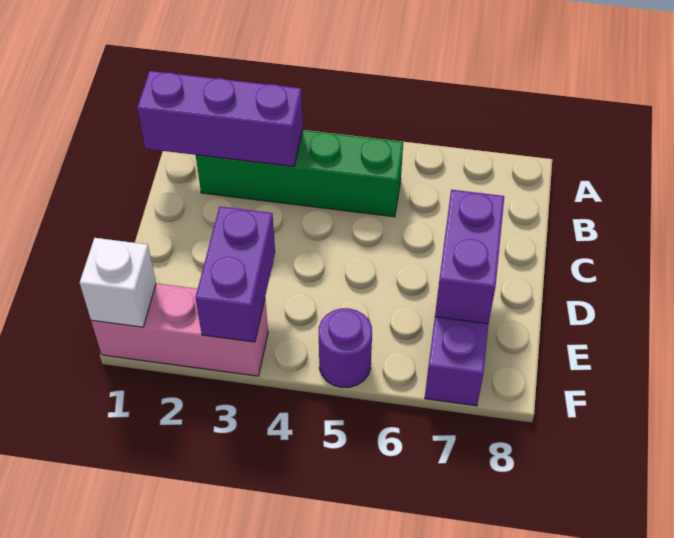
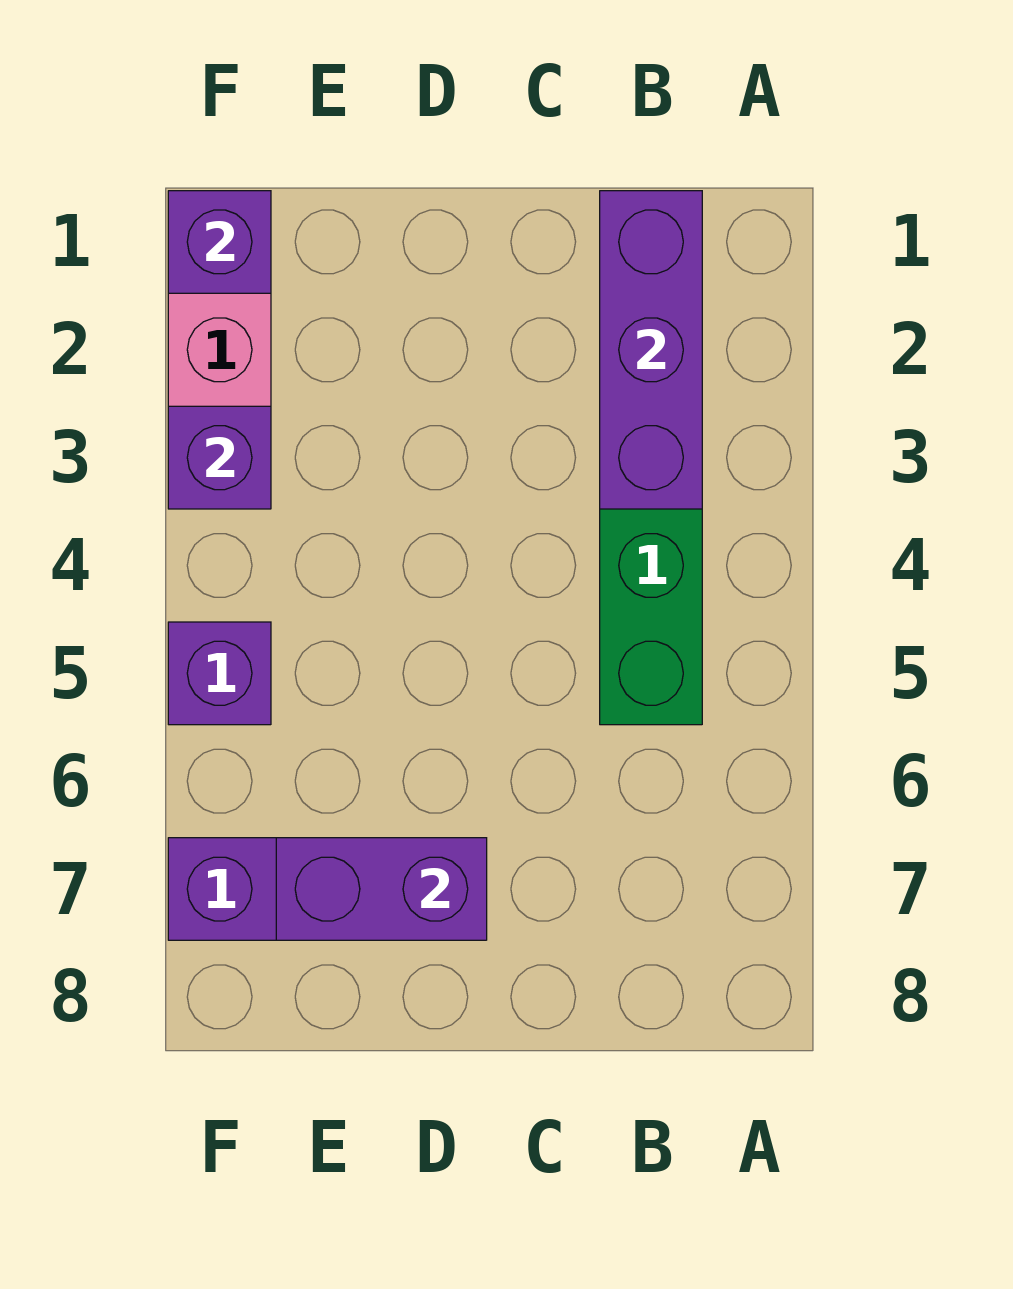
purple brick E3:F3 level 2 -> purple brick F3 level 2
white brick F1 level 2 -> purple brick F1 level 2
purple round brick F5 level 1 -> purple brick F5 level 1

